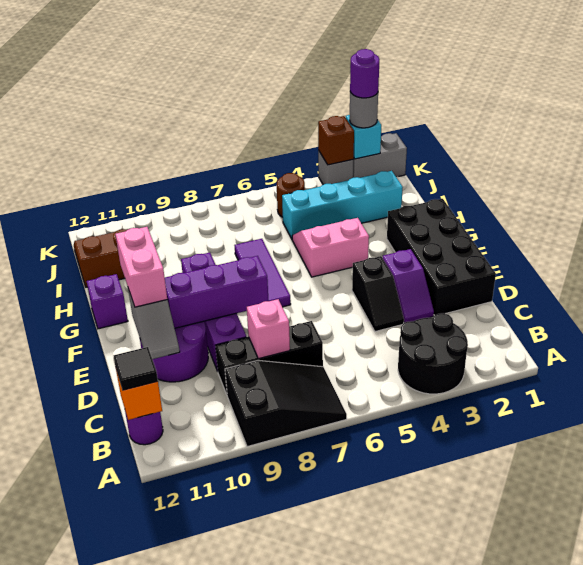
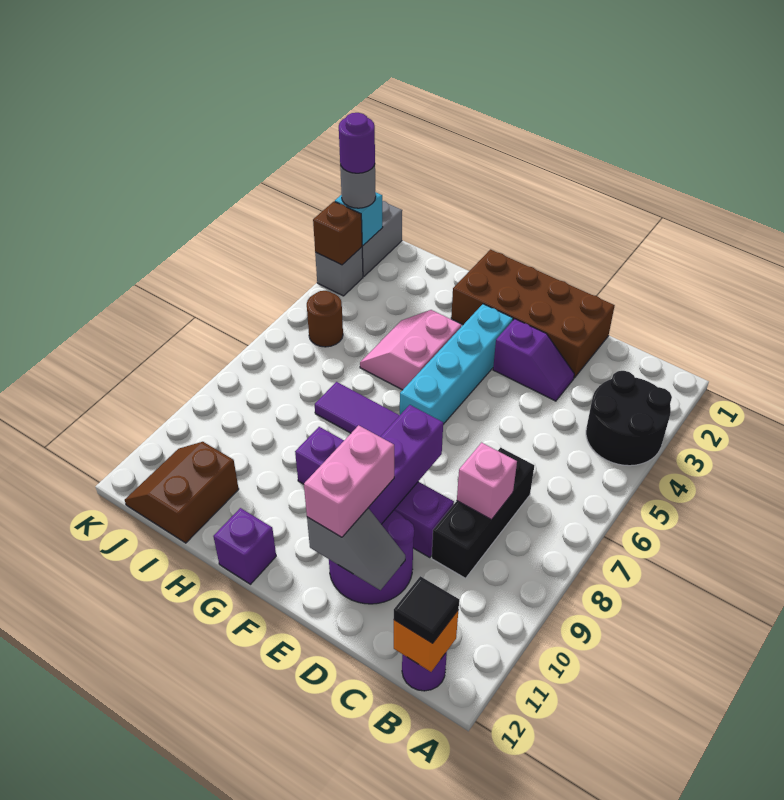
black slope A7:B9 level 1 top 9 -> none
black brick D1:G2 level 1 -> brown brick D1:G2 level 1
black slope D4:E4 level 1 top E -> none
pink brick E11:F11 level 3 -> pink brick E10:E11 level 3
cyan brick I2:I5 level 1 -> cyan brick F3:F6 level 1

